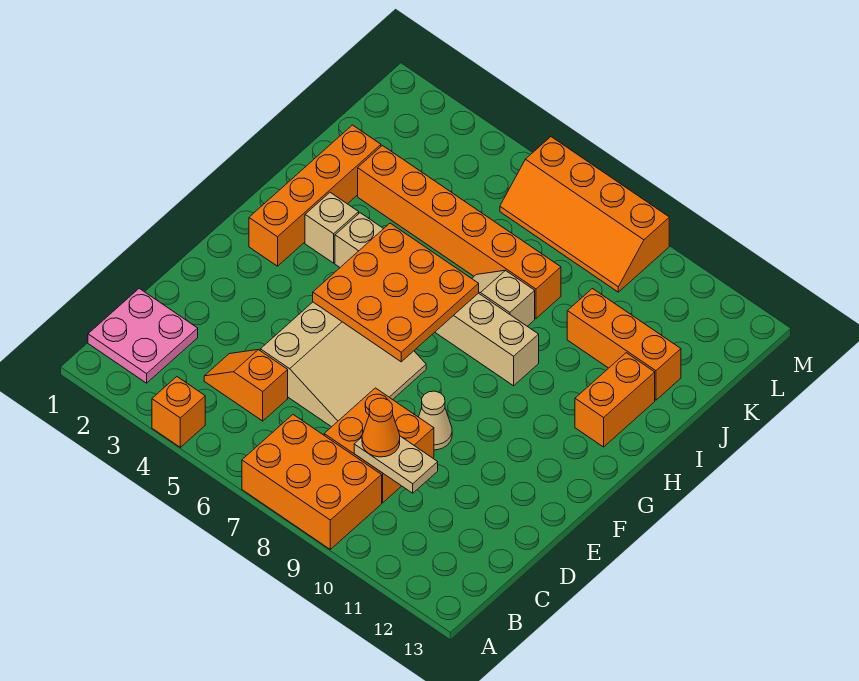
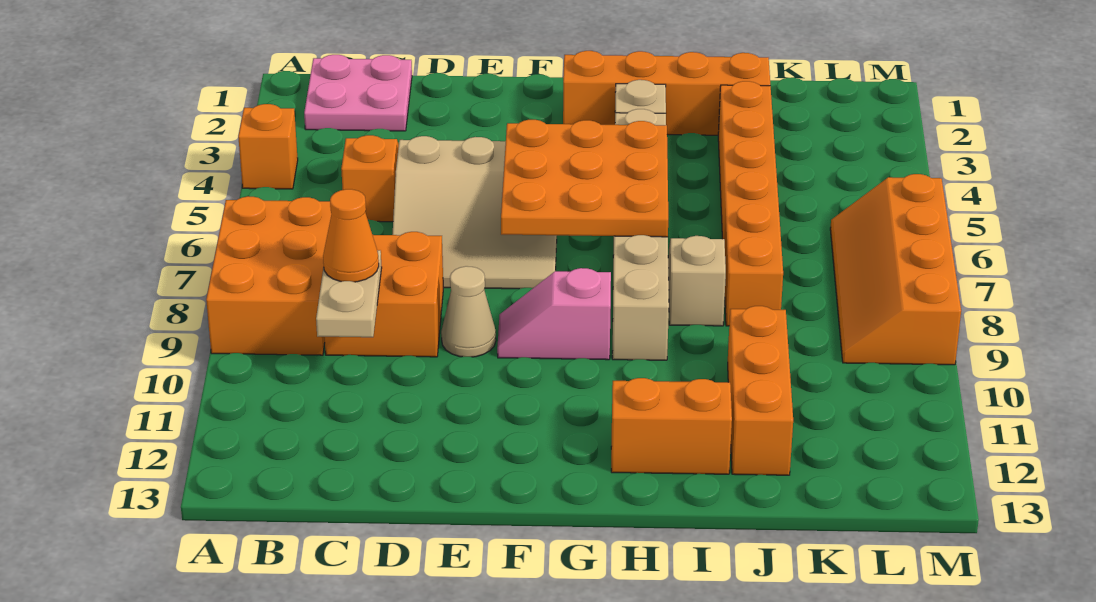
none -> pink slope F9:G9 level 1 top G

